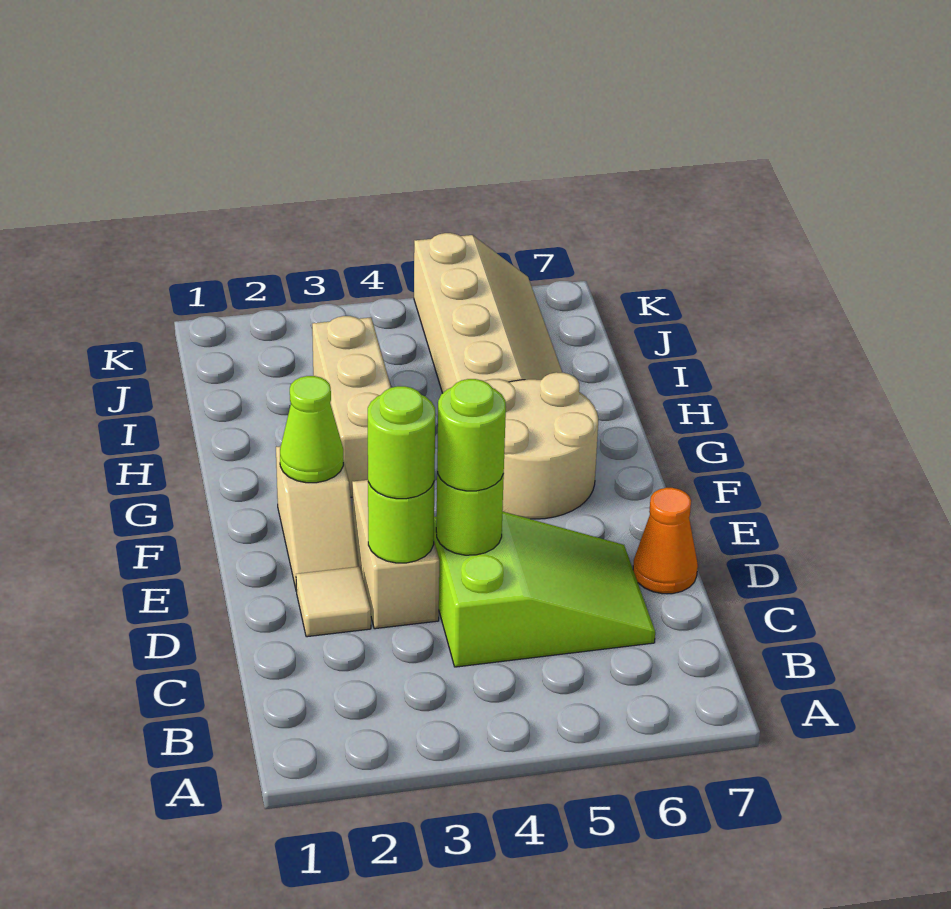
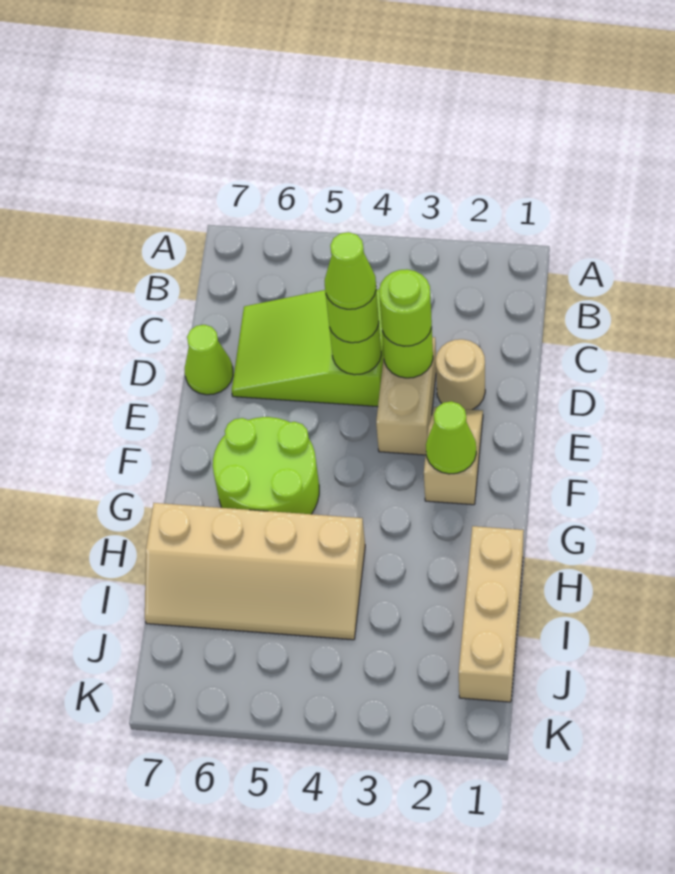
tan tile D2 level 1 -> tan round brick D2 level 1
none -> lime cone D4 level 4
orange cone D7 level 1 -> lime cone D7 level 1
tan round brick F5:G6 level 1 -> lime round brick F5:G6 level 1
tan brick G3:I3 level 1 -> tan brick H1:J1 level 1
tan slope H5:K6 level 1 top 5 -> tan slope H4:I7 level 1 top H

